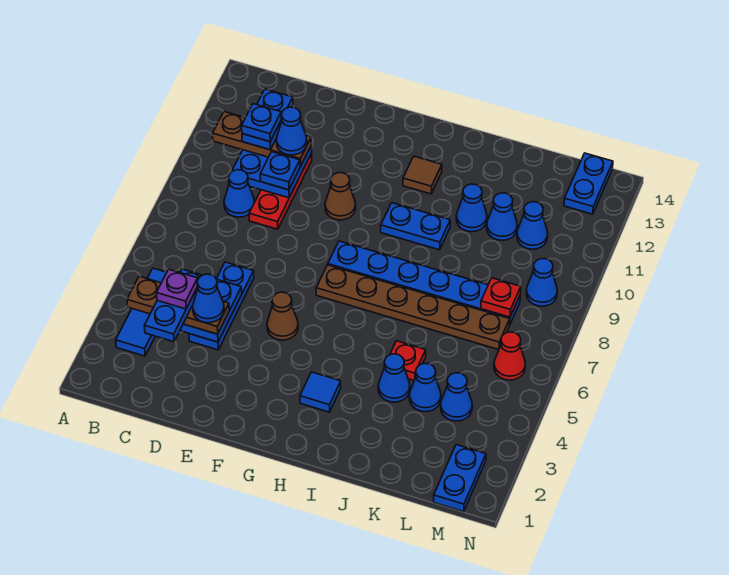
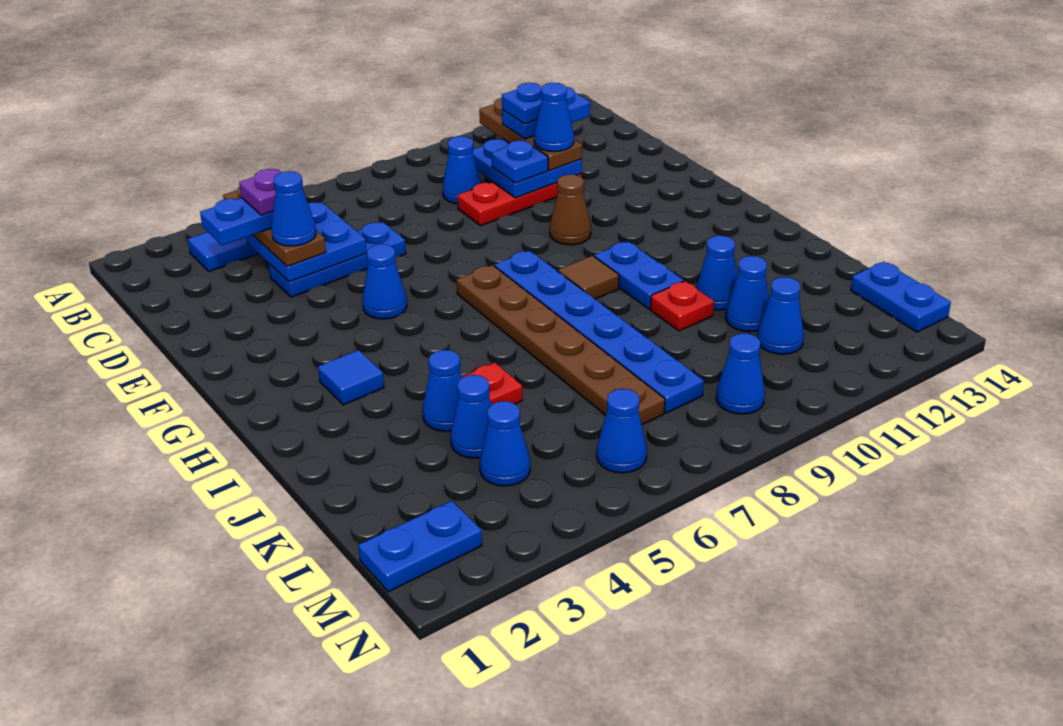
brown cone F5 level 1 -> blue cone F5 level 1
brown tile H12 level 1 -> brown tile H9 level 1
red plate L8 level 2 -> red plate J10 level 1
red cone M6 level 1 -> blue cone M6 level 1
blue plate M13:M14 level 1 -> blue plate L14:M14 level 1

